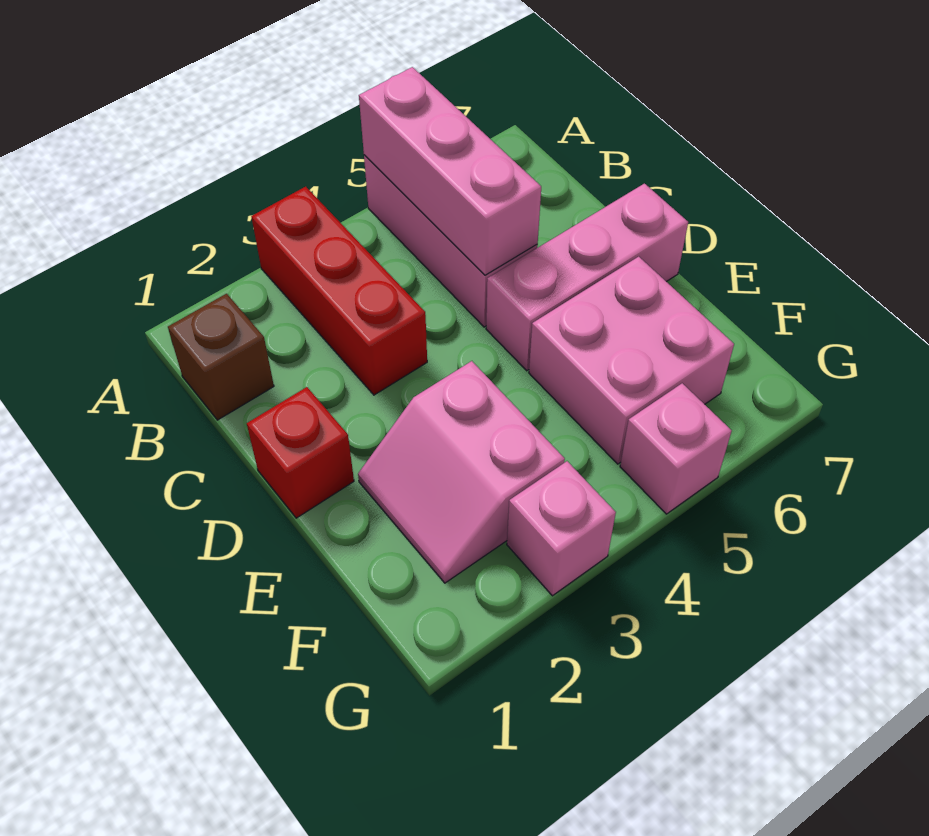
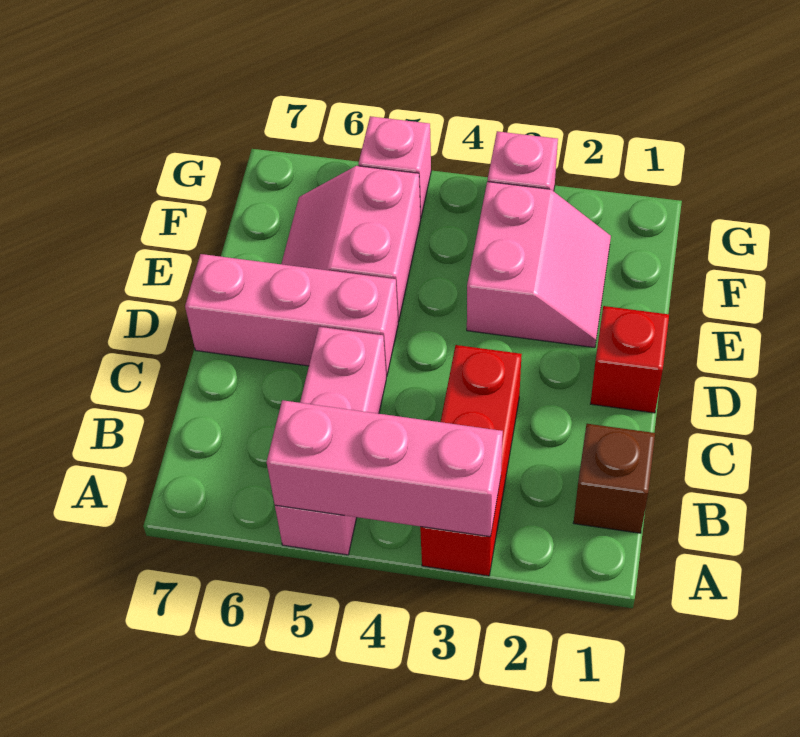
pink brick A5:C5 level 2 -> pink brick A3:A5 level 2
pink brick E5:F6 level 1 -> pink slope E5:F6 level 1 top 5

